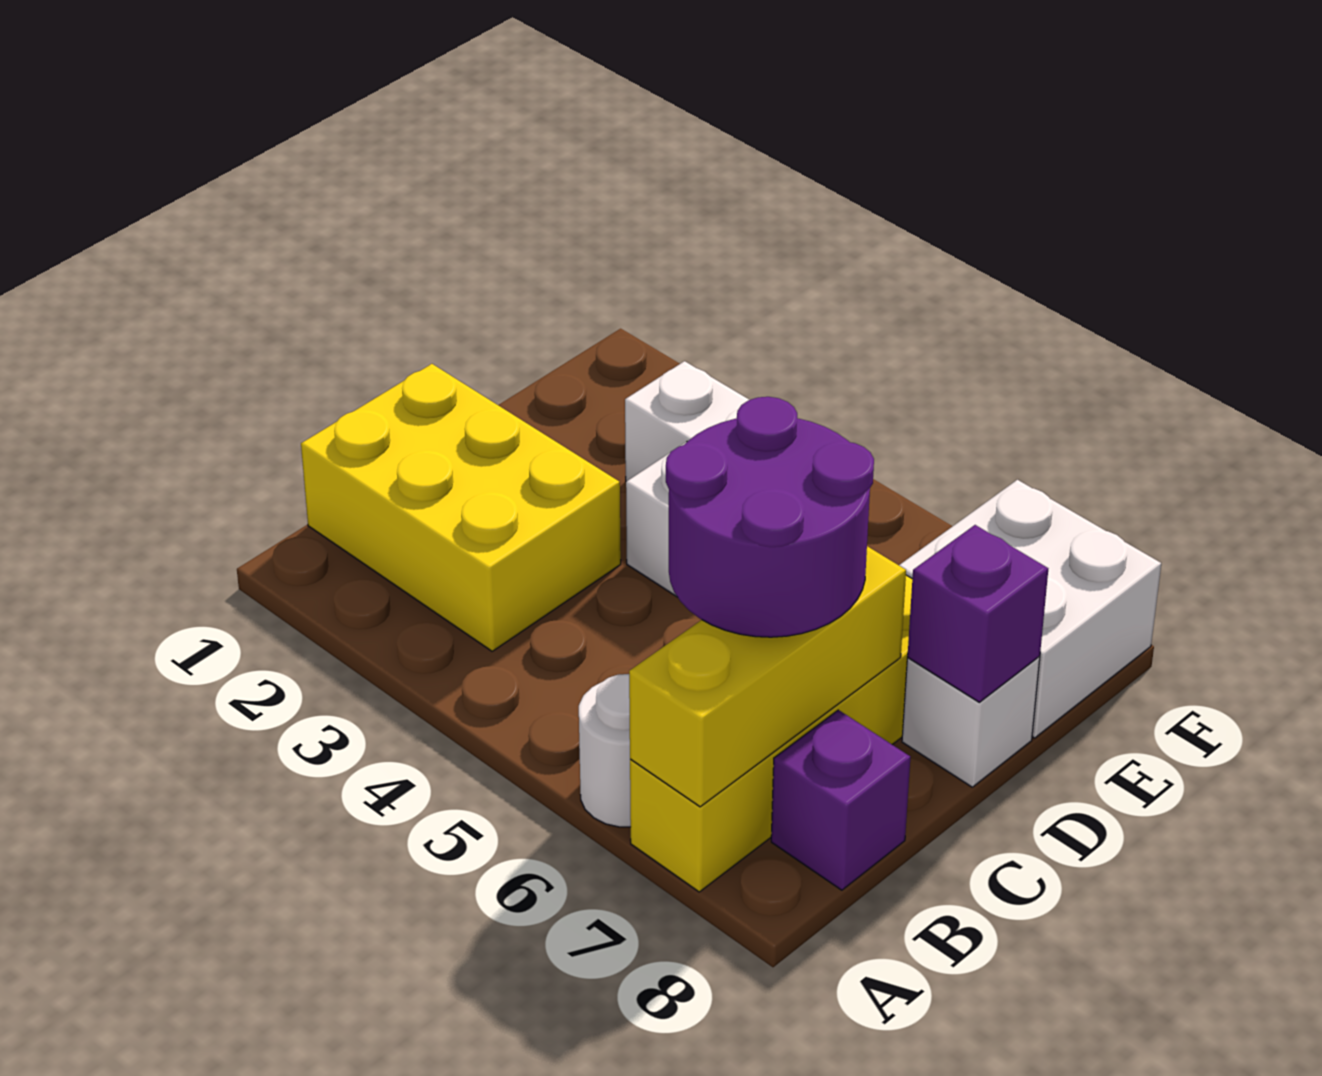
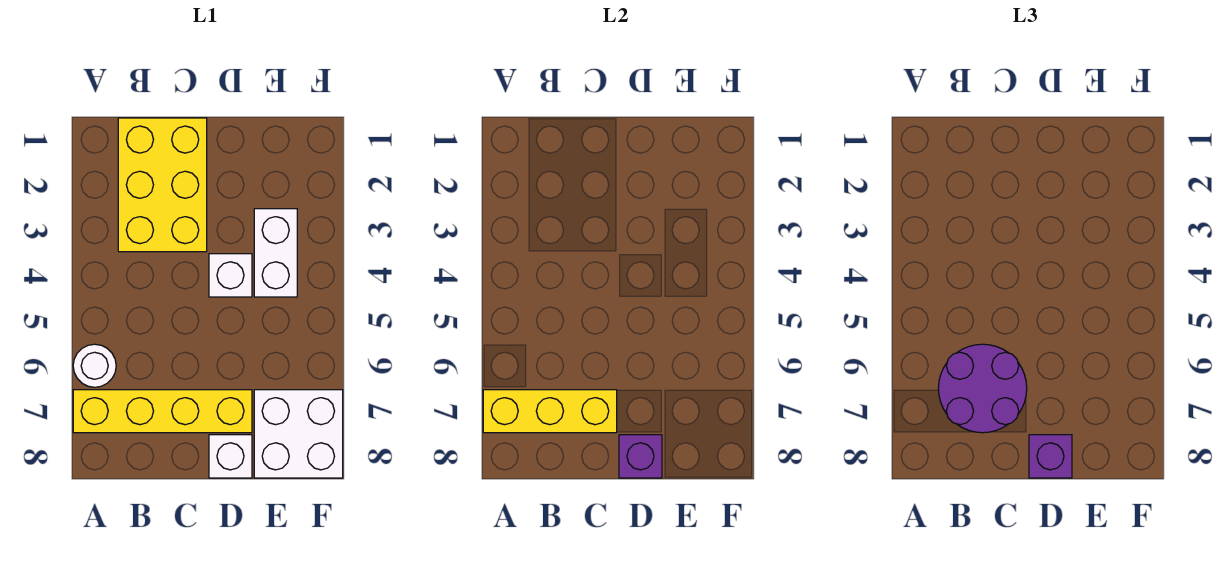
purple brick B8 level 1 -> purple brick D8 level 3

